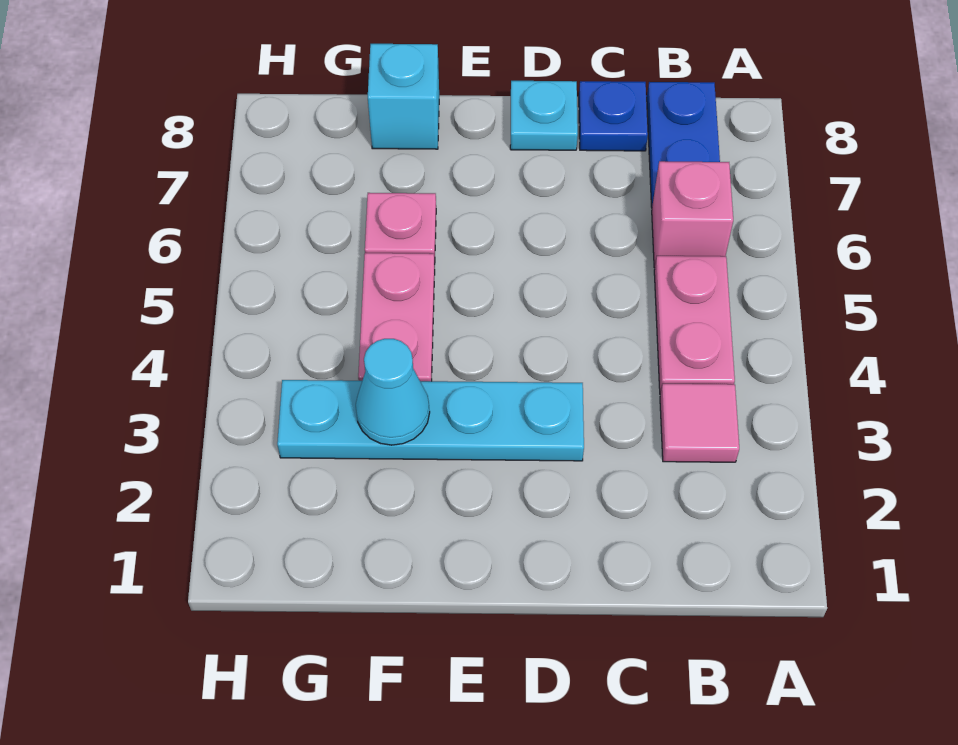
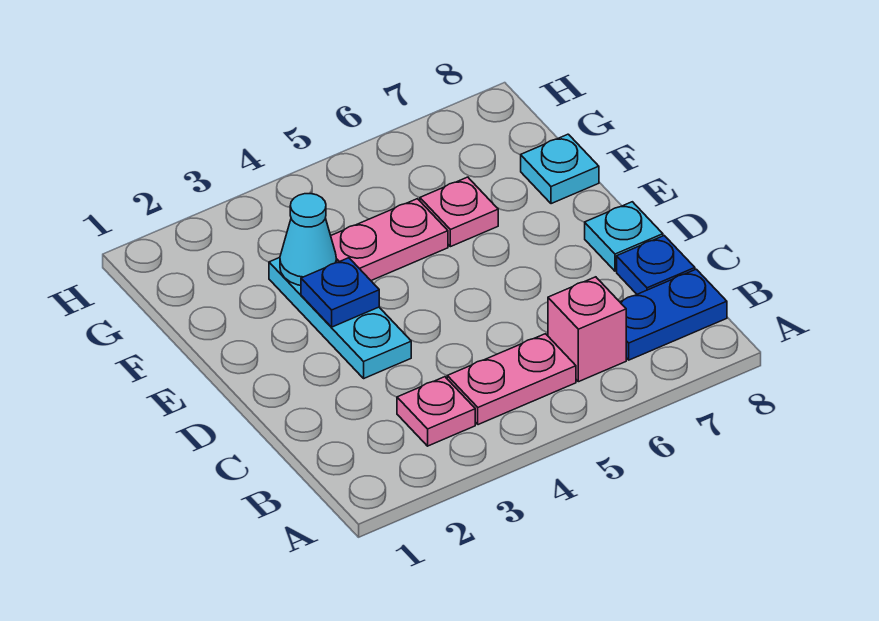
pink tile B3 level 1 -> pink plate B3 level 1
cyan plate D3:G3 level 1 -> cyan plate D3:F3 level 1
none -> blue plate E3 level 2
cyan brick F8 level 1 -> cyan plate F8 level 1

